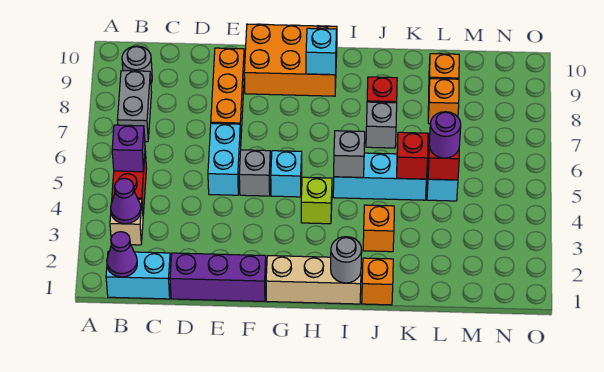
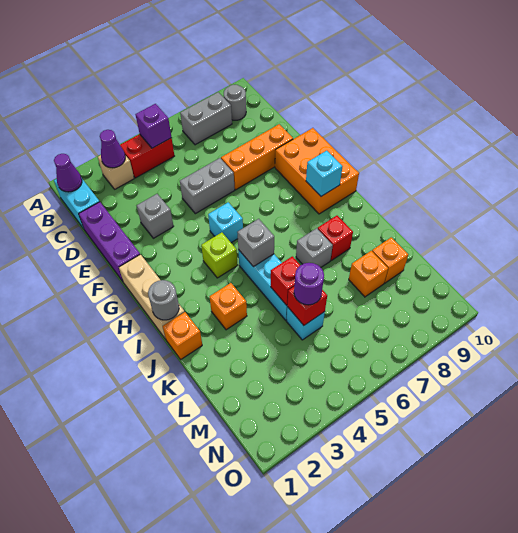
cyan brick E5:E6 level 1 -> grey brick E5:E6 level 1
grey brick F5 level 1 -> grey brick E3 level 1

